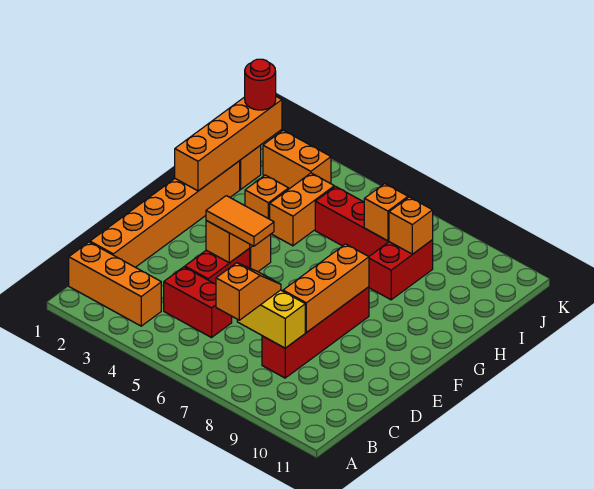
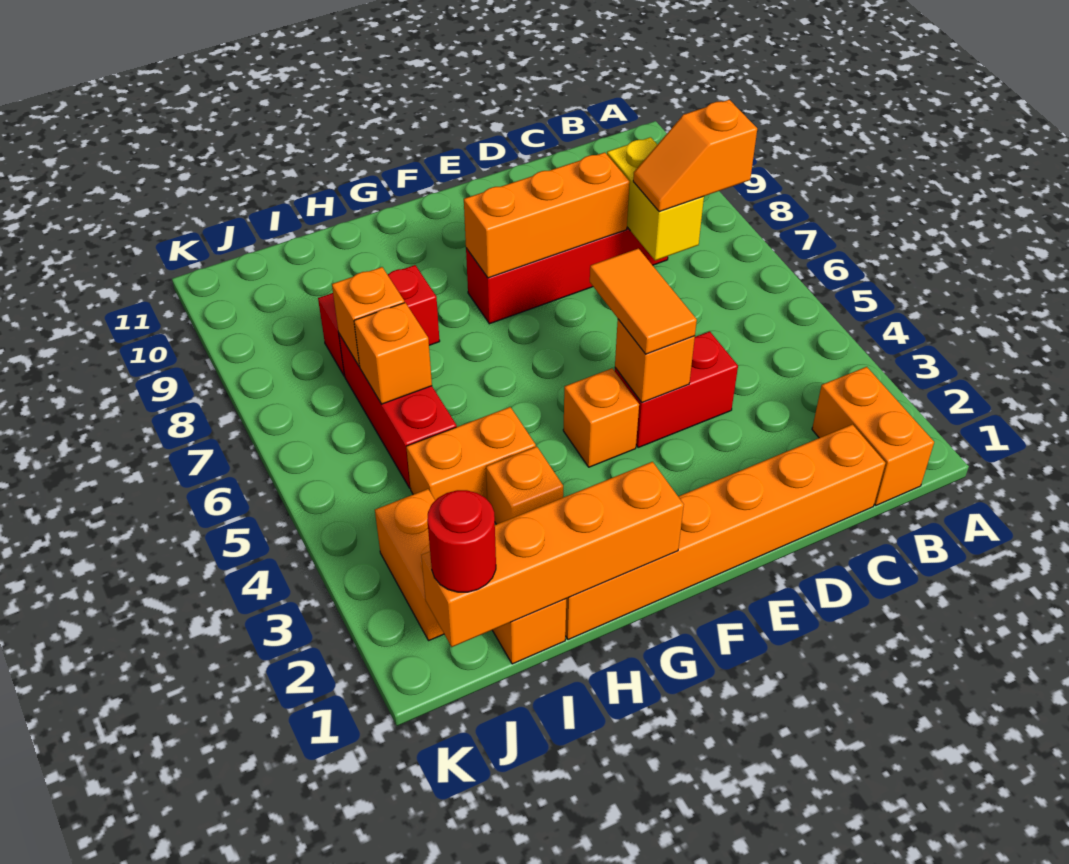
orange brick B1:B3 level 1 -> orange brick B1:B2 level 1
red brick C4:C5 level 1 -> none
orange brick I8 level 2 -> orange brick I6 level 2

